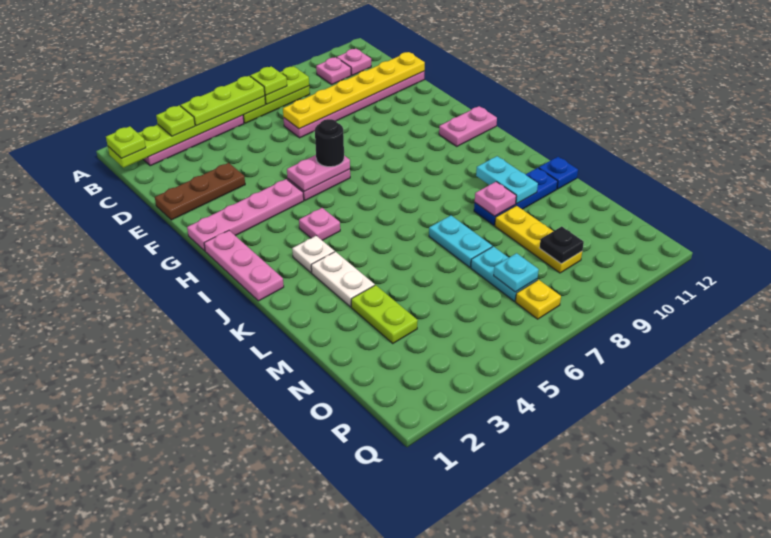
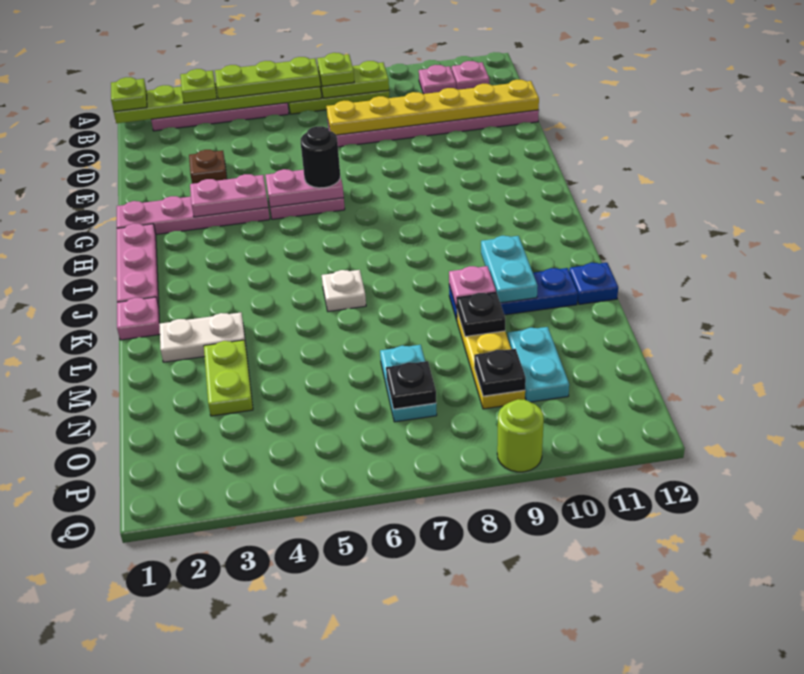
brown plate E1:E3 level 1 -> brown plate E3 level 1
pink plate H11:H12 level 1 -> pink plate G3:G4 level 2
pink plate I4 level 1 -> pink plate K1 level 1
white plate J3 level 1 -> white plate K6 level 1
white plate K3:L3 level 1 -> white plate L2:L3 level 1
cyan plate L7:M7 level 1 -> cyan plate N10:O10 level 1
none -> black plate M9 level 2
cyan plate O7 level 2 -> black plate O7 level 2
yellow plate P7 level 1 -> none
none -> lime round brick Q9 level 1

